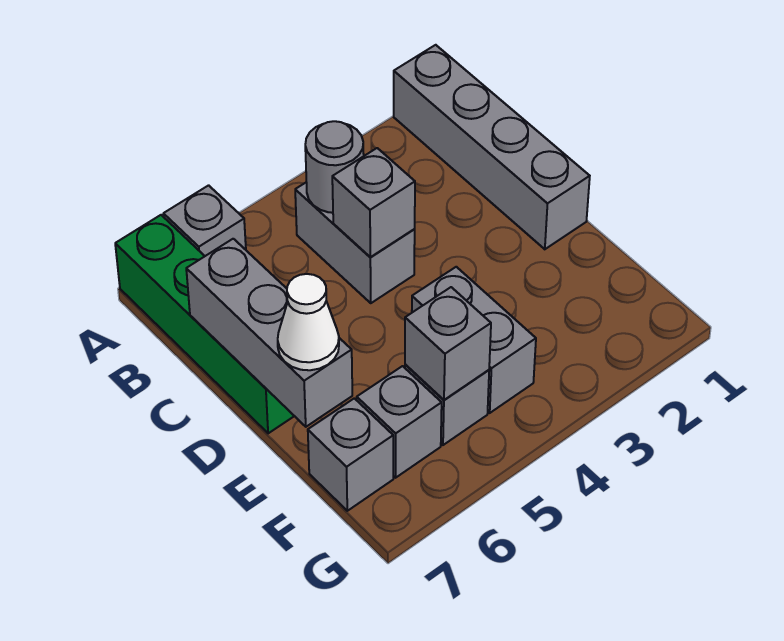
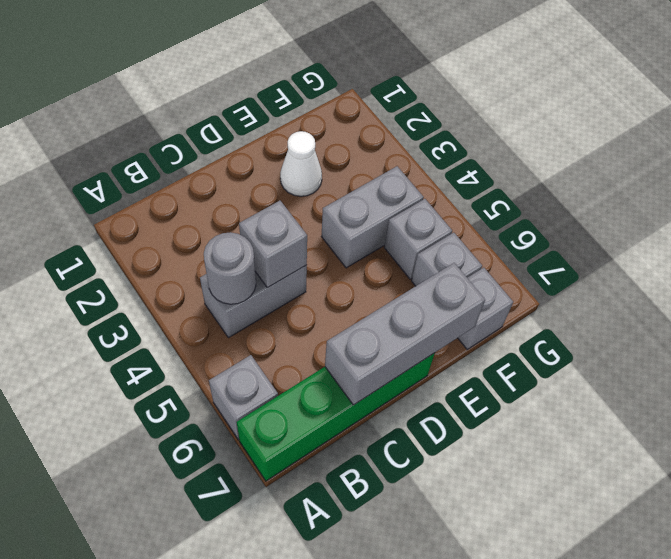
grey brick A1:D1 level 1 -> none
white cone E7 level 3 -> white cone E2 level 1
grey brick F5 level 2 -> none

